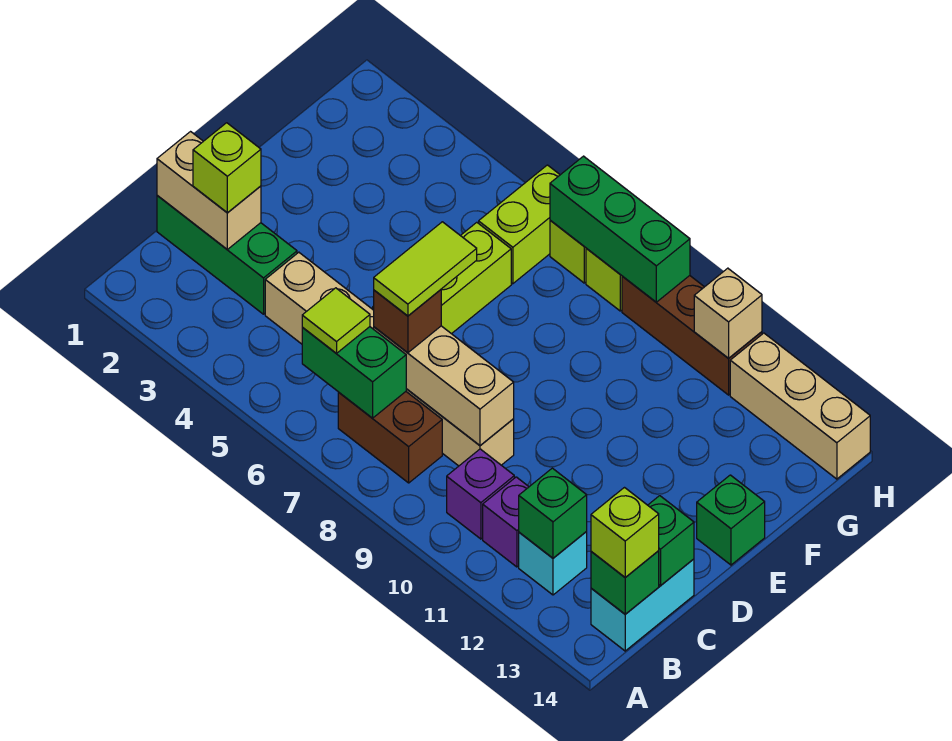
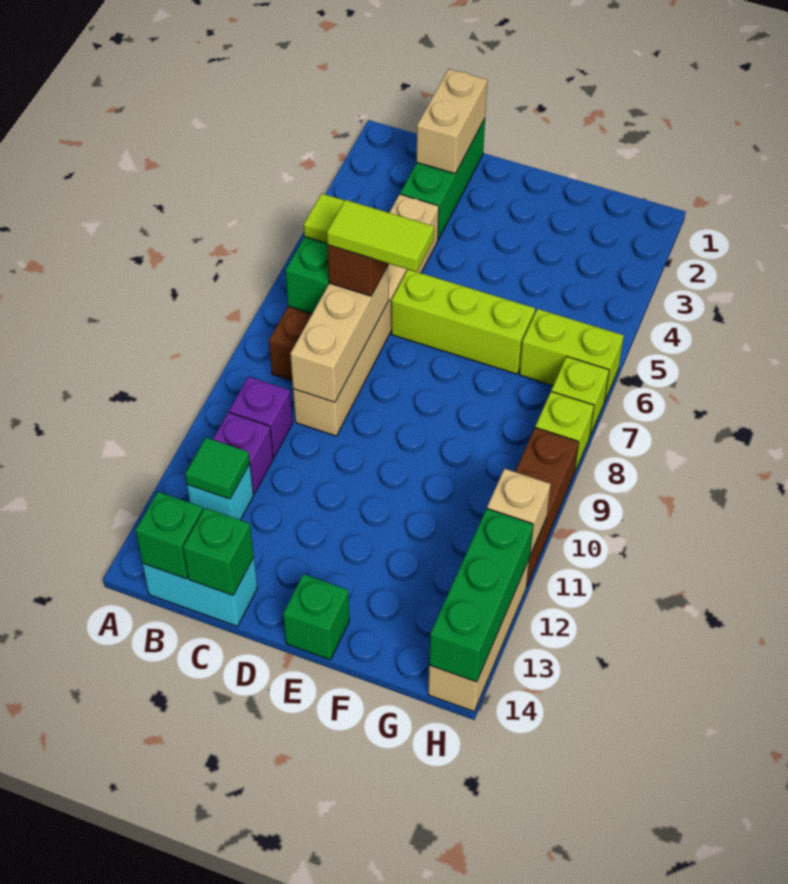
green brick B12 level 2 -> green tile B12 level 2
lime brick B14 level 3 -> none
lime brick C2 level 3 -> none
green brick H7:H9 level 2 -> green brick H12:H14 level 2

